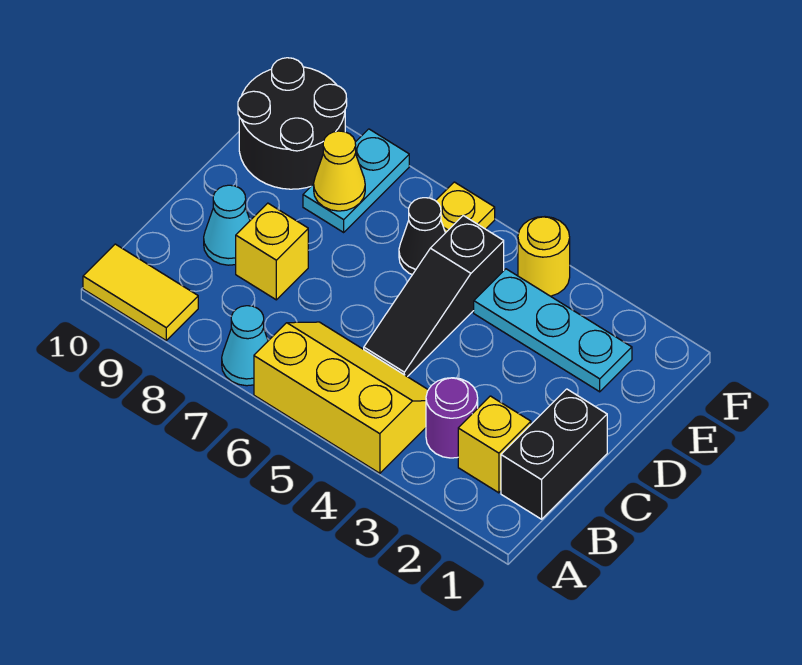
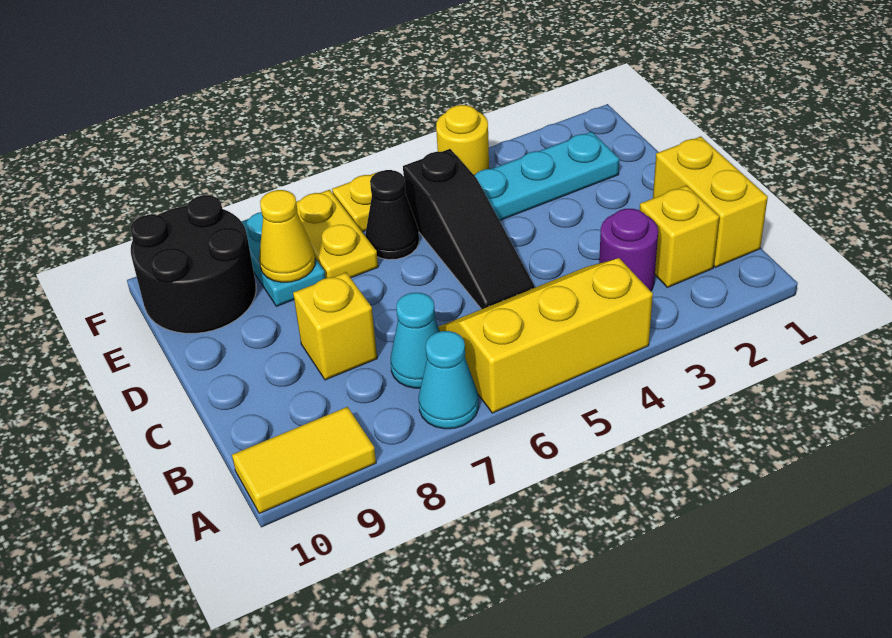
black brick B1:C1 level 1 -> yellow brick B1:C1 level 1
cyan cone C9 level 1 -> cyan cone B7 level 1
none -> yellow plate E7:F7 level 1

